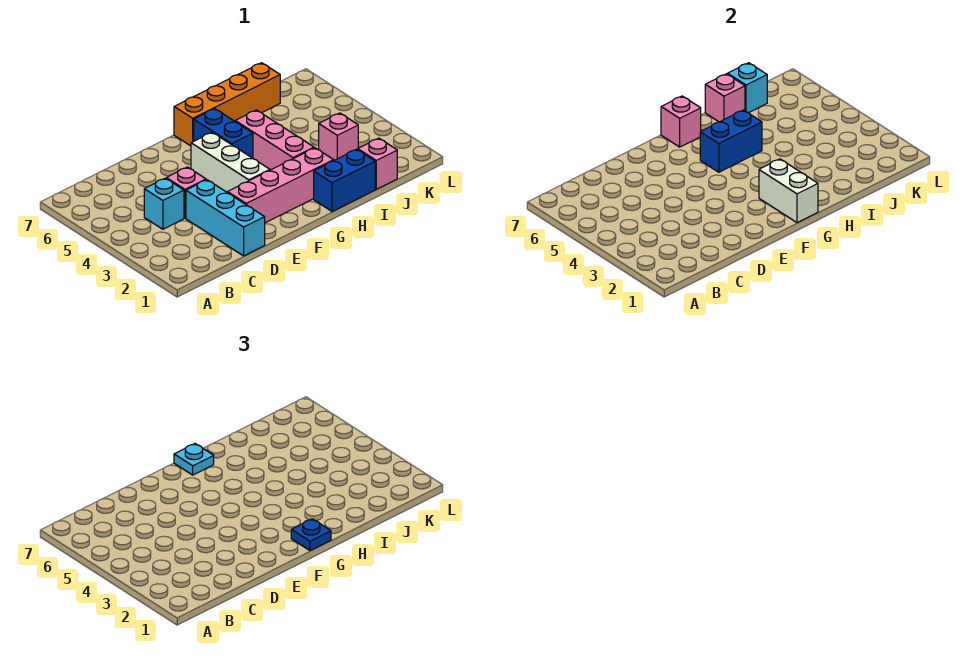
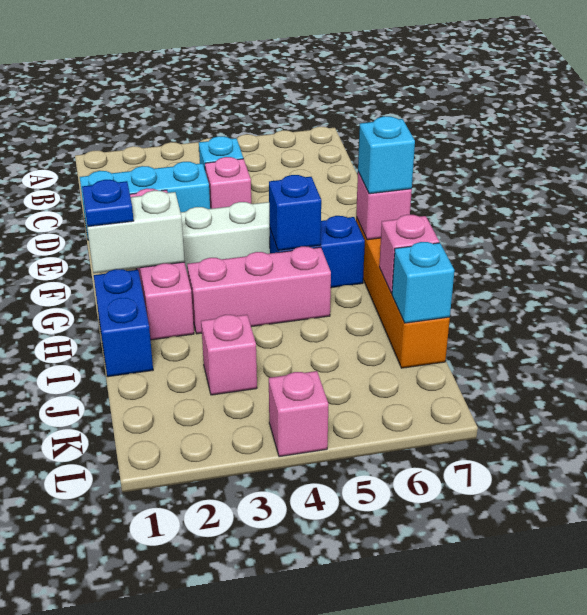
blue brick G5:H5 level 2 -> blue brick G5 level 2
cyan plate G7 level 3 -> cyan brick G7 level 3
pink brick J1 level 1 -> pink brick L4 level 1

